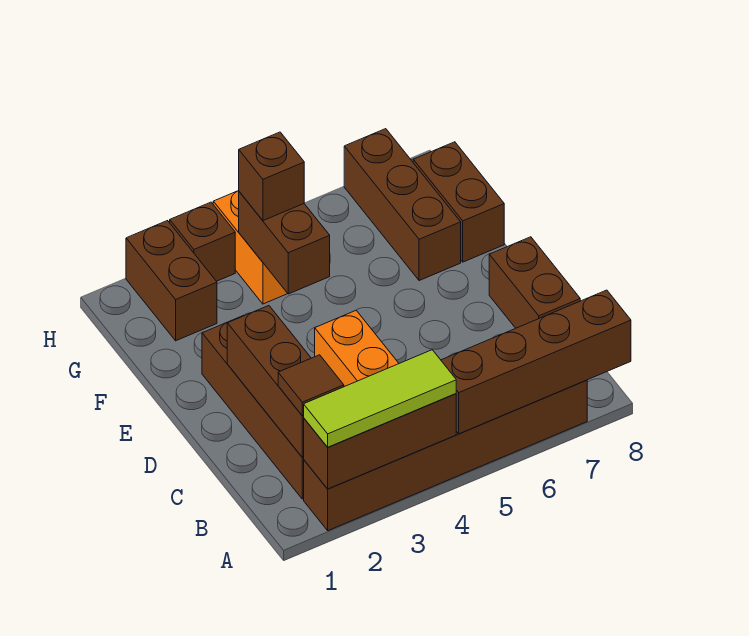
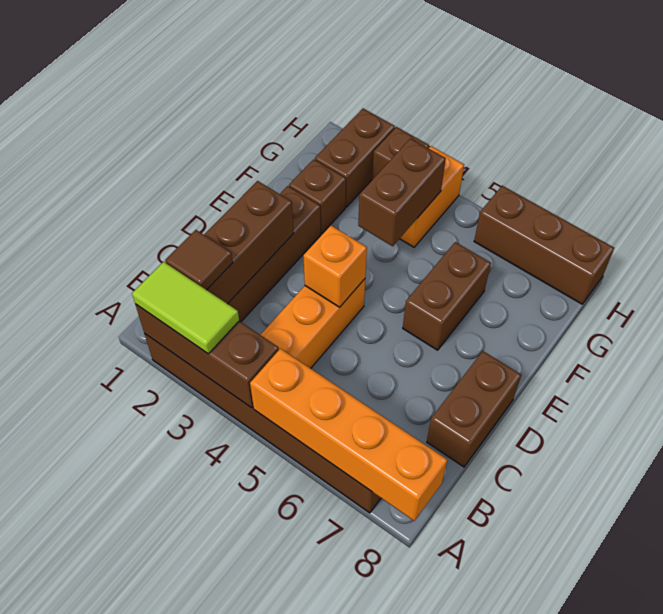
lime tile A2:A4 level 3 -> lime tile A2:A3 level 3
brown brick A5:A8 level 2 -> orange brick A5:A8 level 2
none -> orange brick D4 level 2
brown brick F7:H7 level 1 -> brown brick H6:H8 level 1
brown brick F8:G8 level 1 -> brown brick E6:F6 level 1
brown brick G4 level 3 -> brown brick F2 level 1

